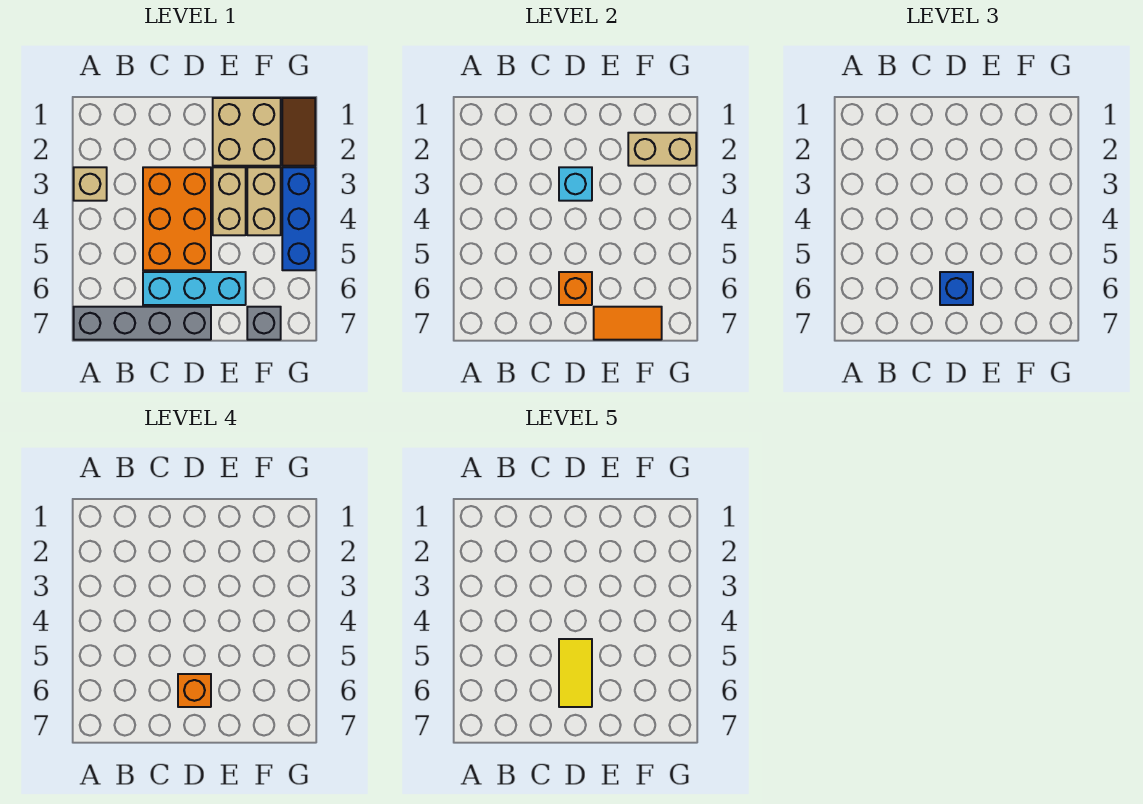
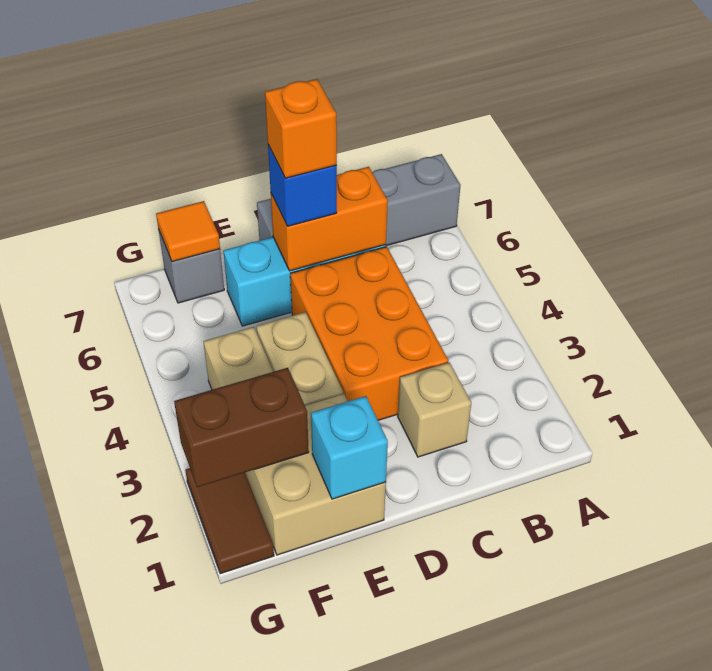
tan brick A3 level 1 -> tan brick C2 level 1
cyan brick D3 level 2 -> cyan brick E1 level 2
yellow tile D5:D6 level 5 -> none
orange brick D6 level 2 -> orange brick C6:D6 level 2
orange tile E7:F7 level 2 -> orange tile F7 level 2
tan brick F2:G2 level 2 -> brown brick F2:G2 level 2
blue brick G3:G5 level 1 -> none

